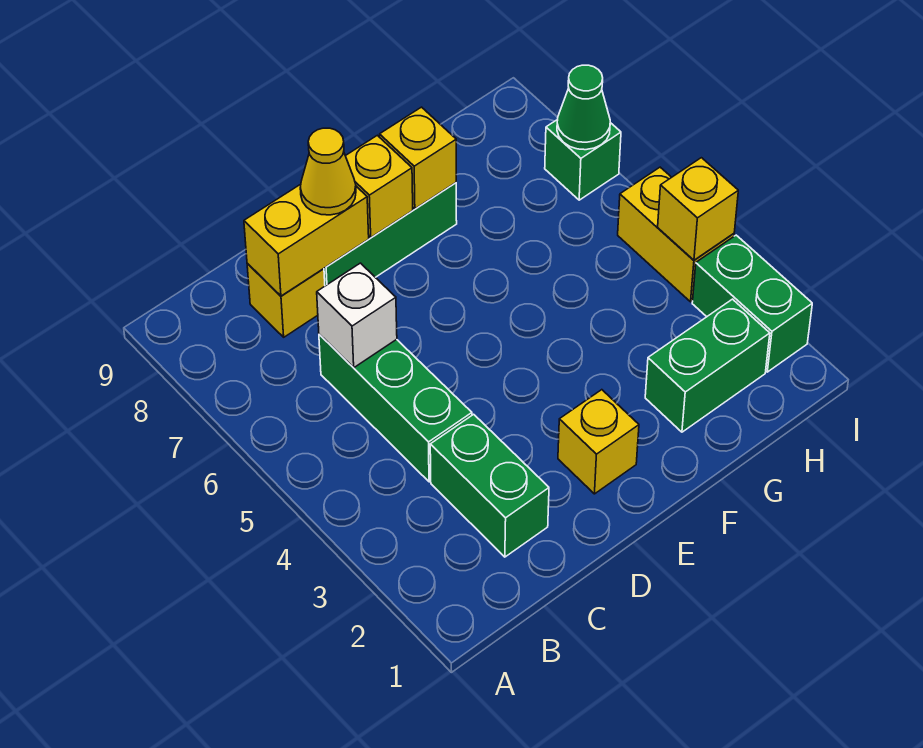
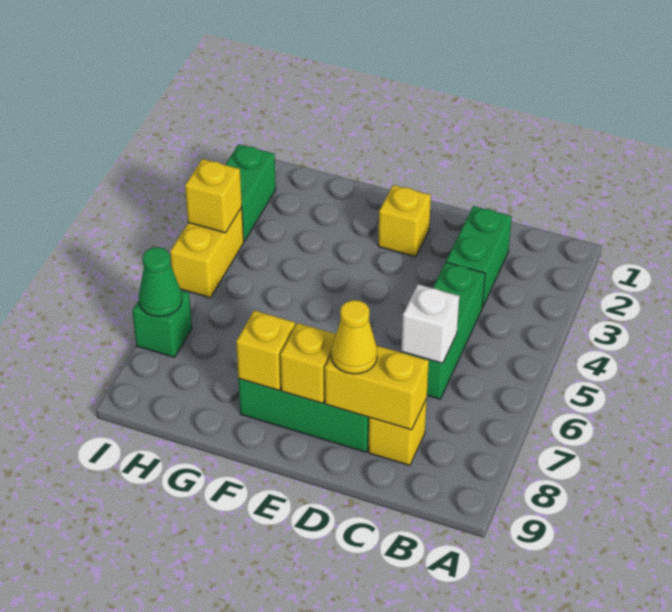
green brick G2:H2 level 1 -> none

